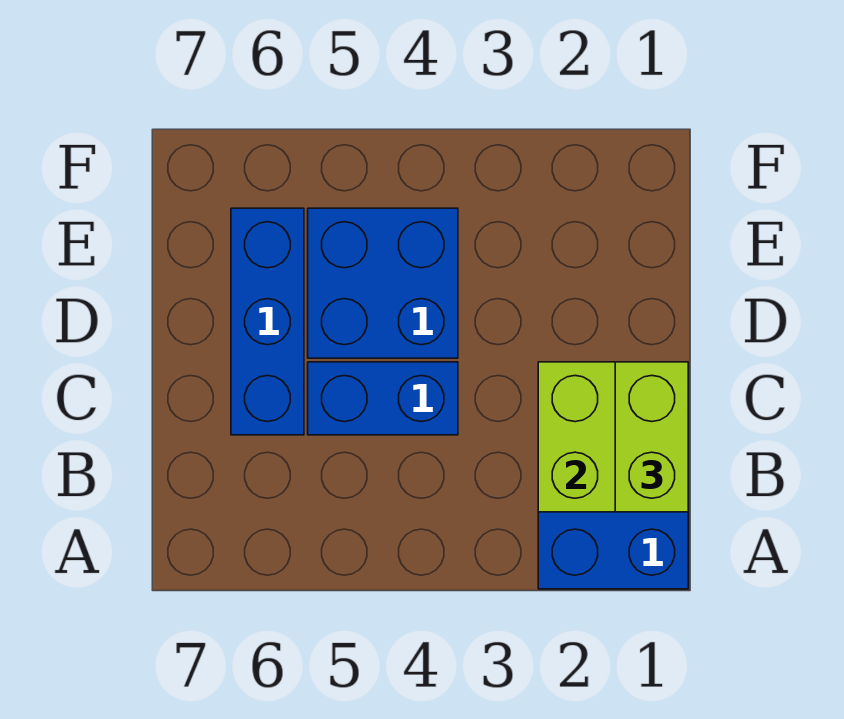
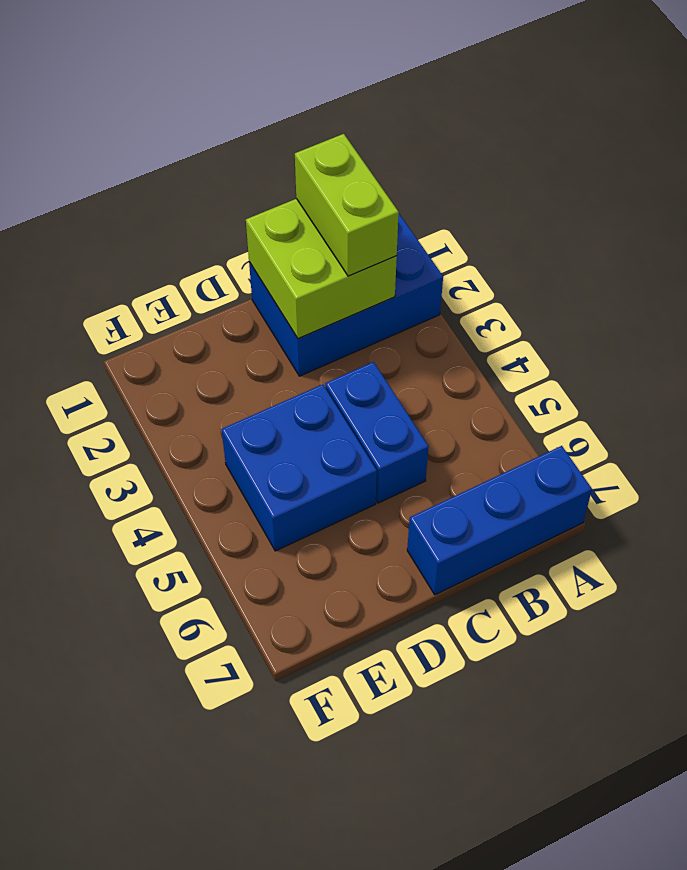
lime brick B1:C1 level 3 -> lime brick B1:B2 level 3
blue brick C6:E6 level 1 -> blue brick A7:C7 level 1

